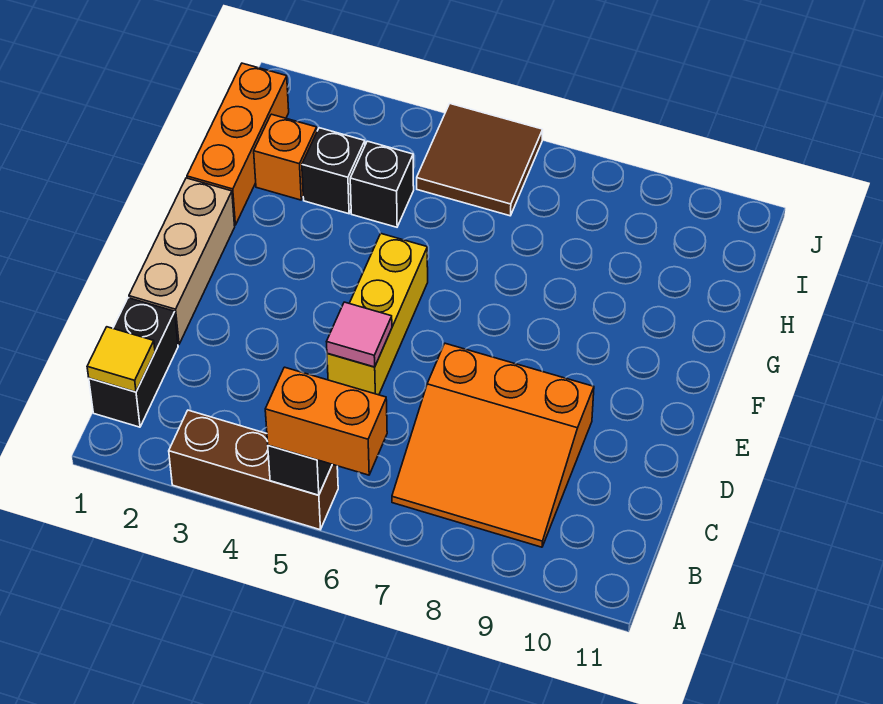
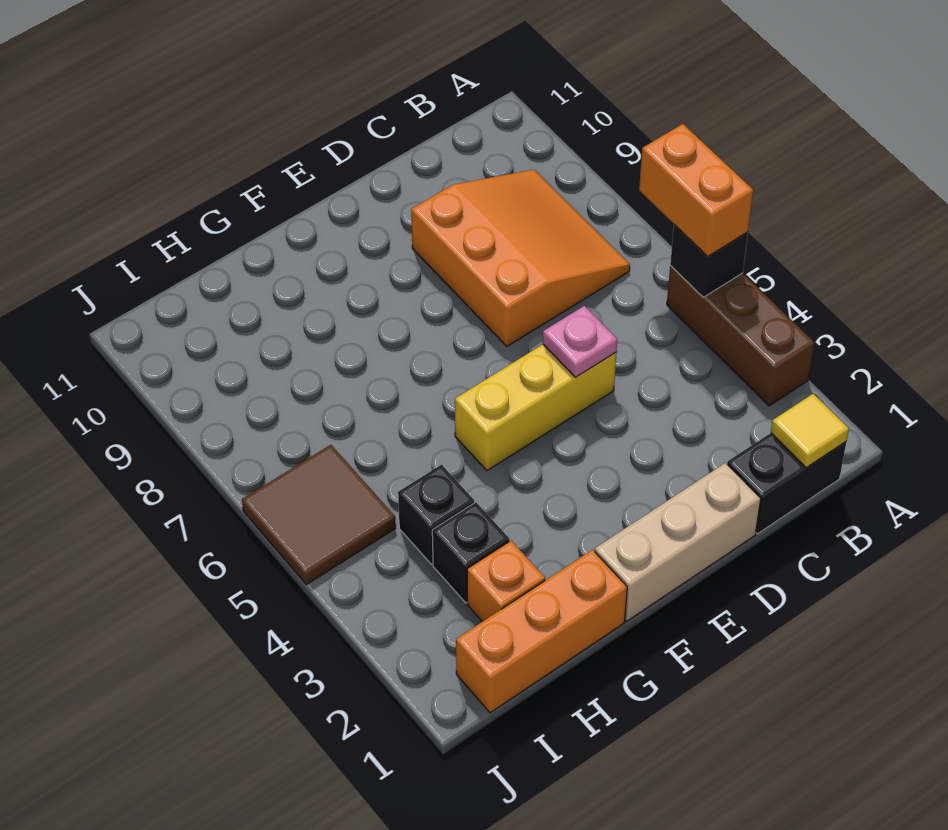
pink tile D5 level 2 -> pink plate D5 level 2

